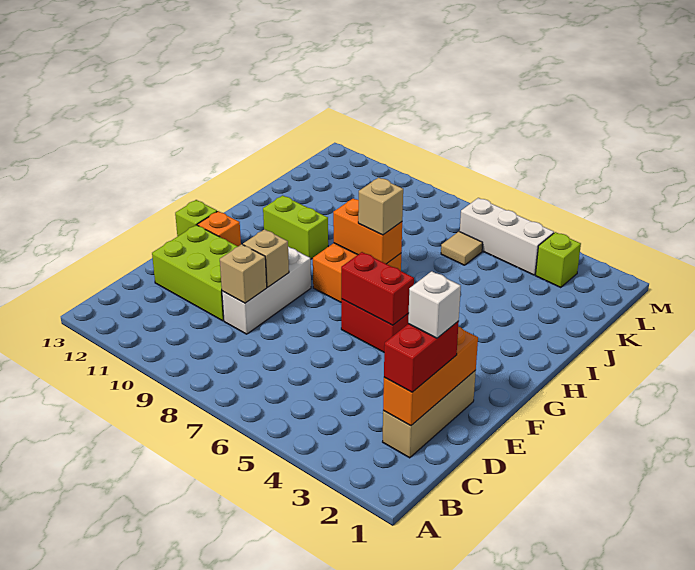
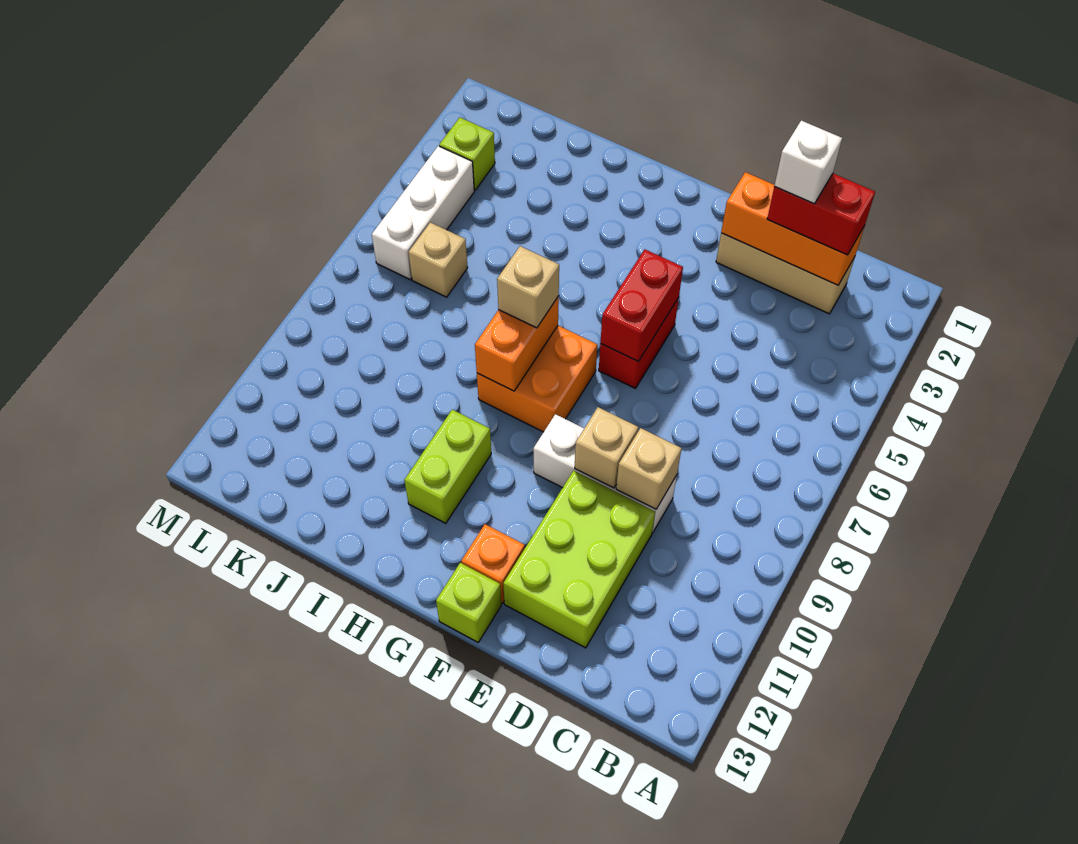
tan tile K6 level 1 -> tan brick K6 level 1

